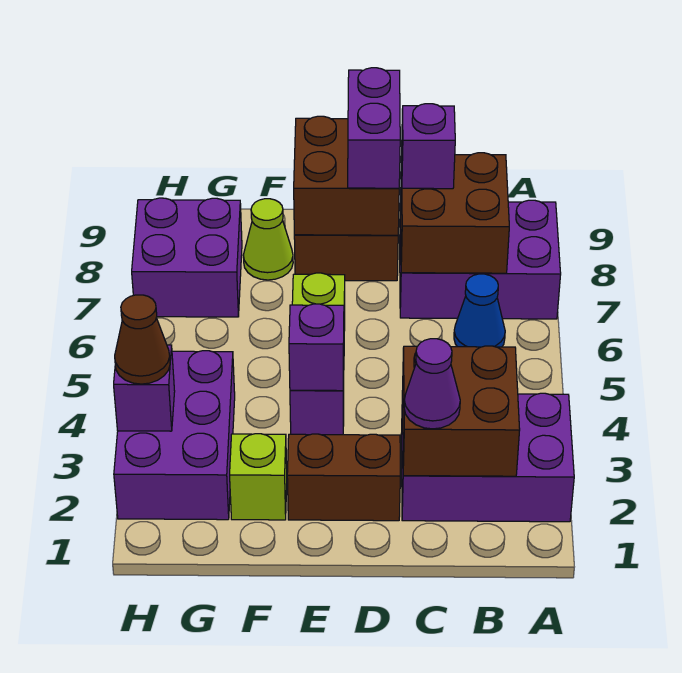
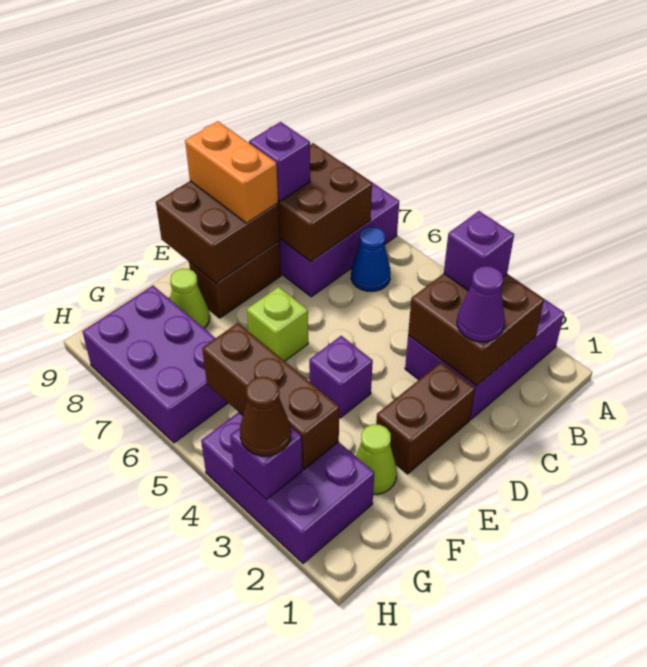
purple brick D8:D9 level 3 -> orange brick D8:D9 level 3
purple brick E4 level 2 -> purple brick B3 level 3
lime brick F2 level 1 -> lime cone F2 level 1
none -> brown brick G3:G5 level 2
purple brick G7:H8 level 1 -> purple brick G6:H8 level 1

